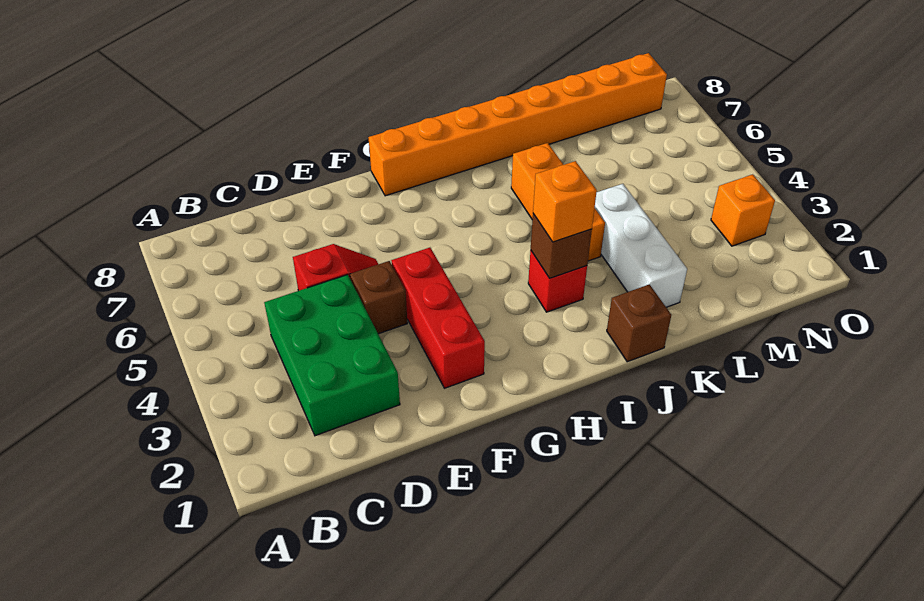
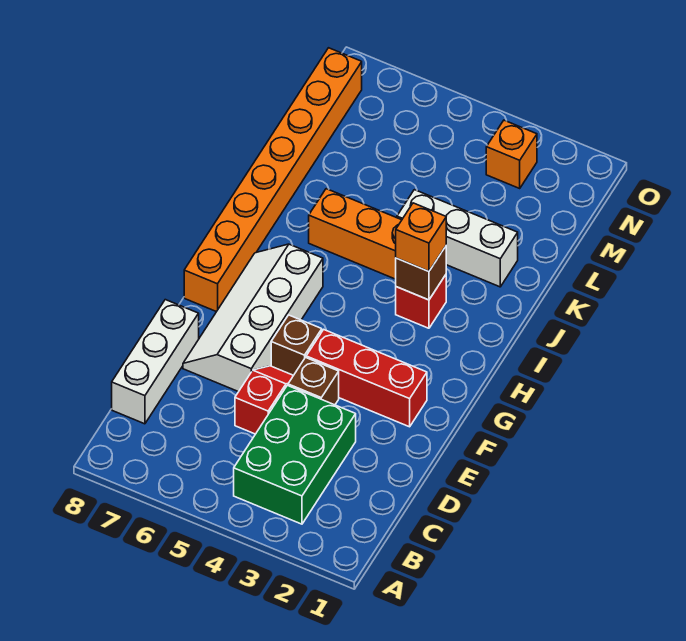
green brick C2:D4 level 1 -> green brick B3:D4 level 1
none -> white brick C8:E8 level 1
none -> white slope E6:H7 level 1 top 6
brown brick J1 level 1 -> brown brick F5 level 1

